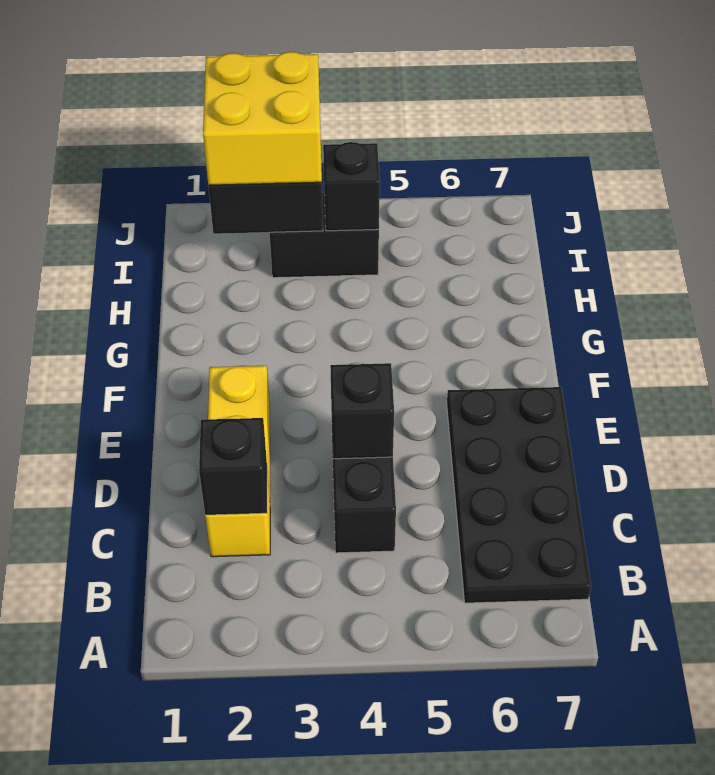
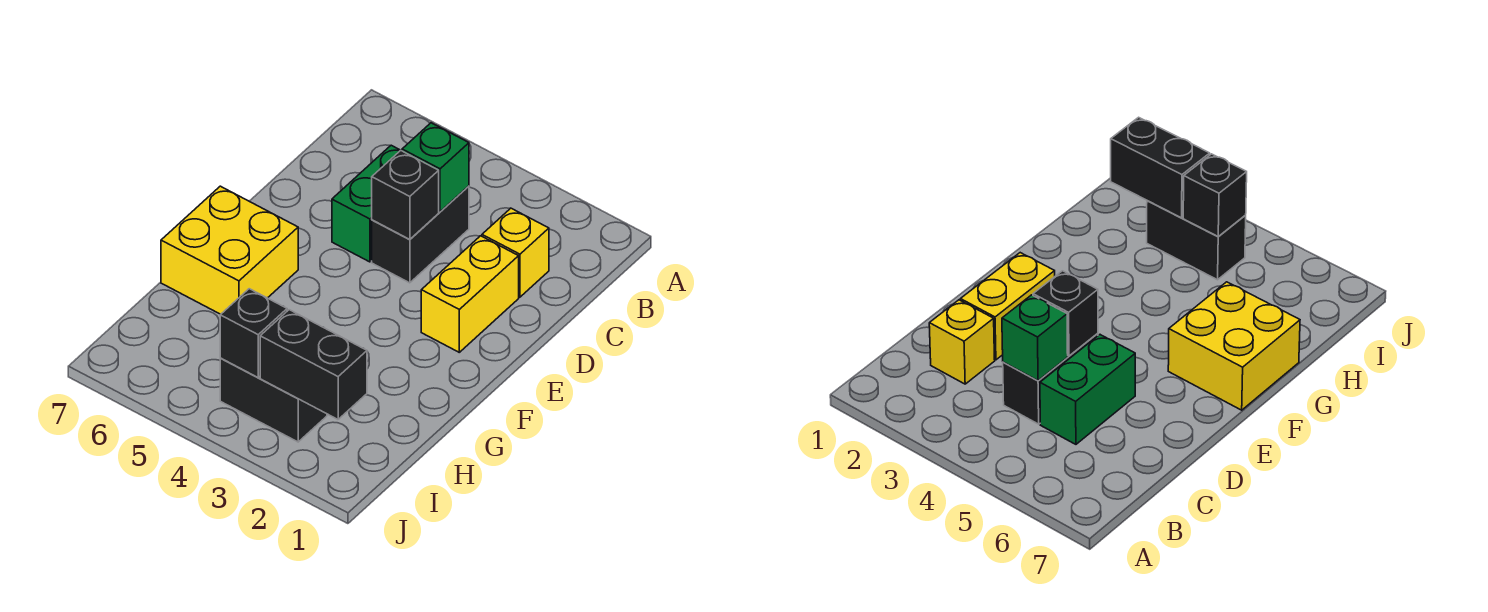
black plate B6:E7 level 1 -> none
black brick C2 level 2 -> none
none -> green brick C4 level 2
none -> green brick C5:D5 level 1
yellow brick I2:J3 level 3 -> yellow brick F6:G7 level 1

